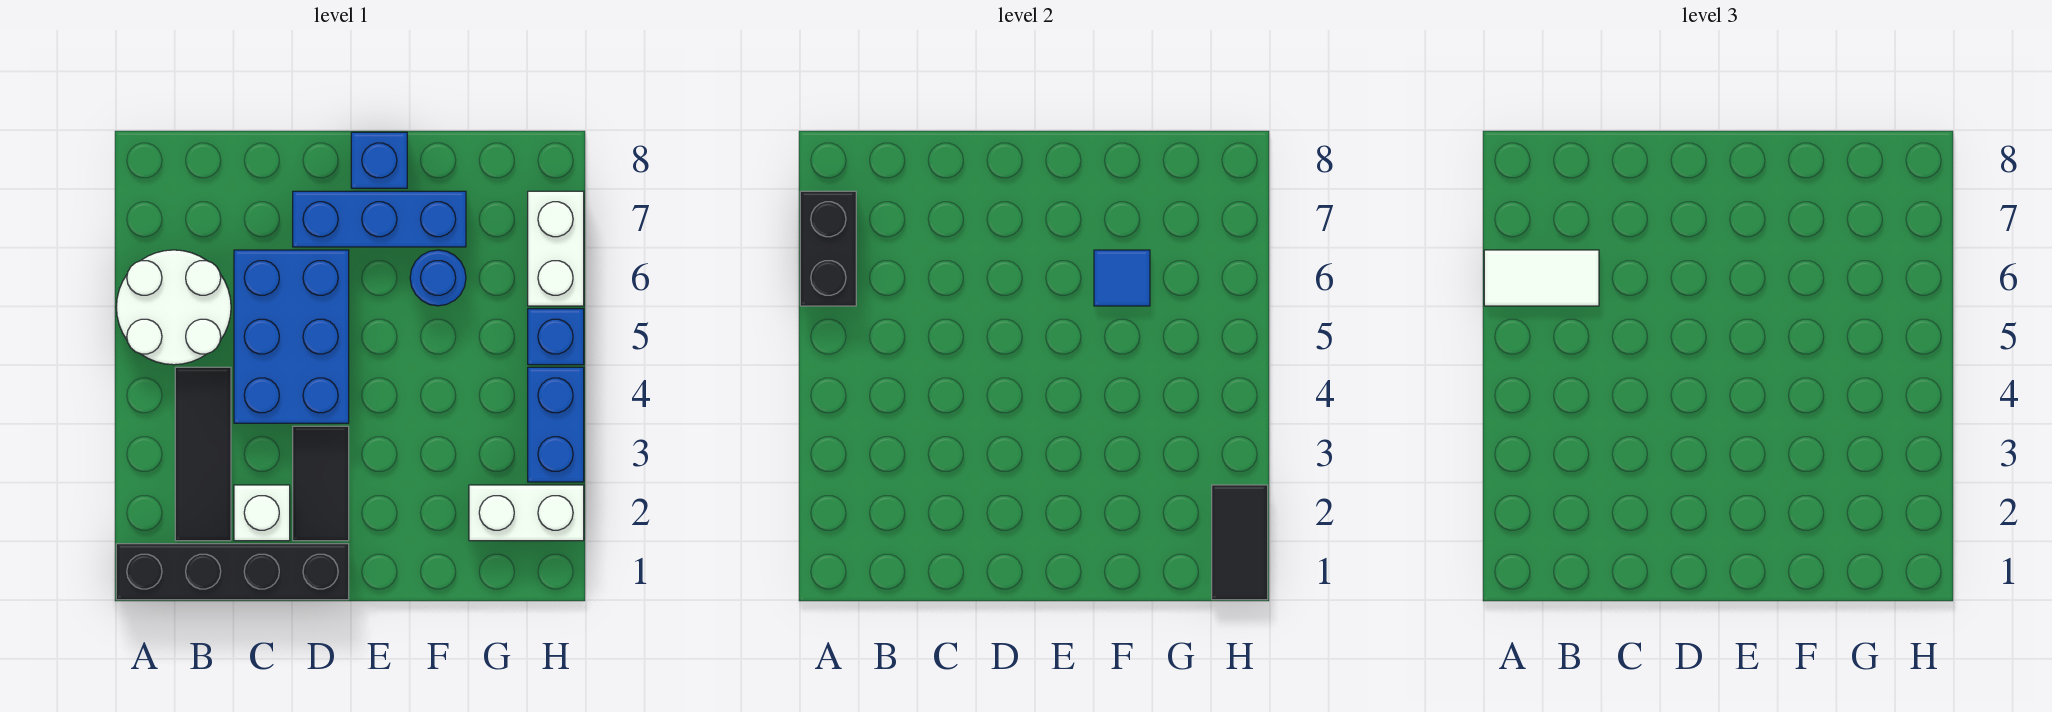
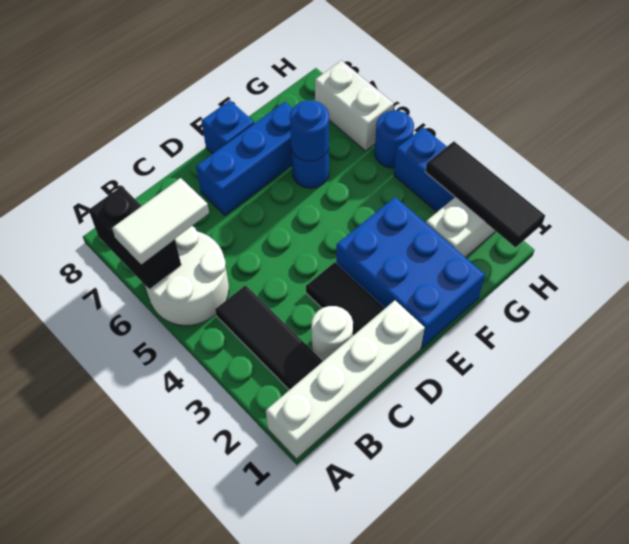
black brick A1:D1 level 1 -> white brick A1:D1 level 1
white brick C2 level 1 -> white round brick C2 level 1
blue brick C4:D6 level 1 -> blue brick E1:F3 level 1
blue tile F6 level 2 -> blue round brick F6 level 2
black tile H1:H2 level 2 -> black tile H1:H3 level 2
blue brick H5 level 1 -> blue round brick H5 level 1

